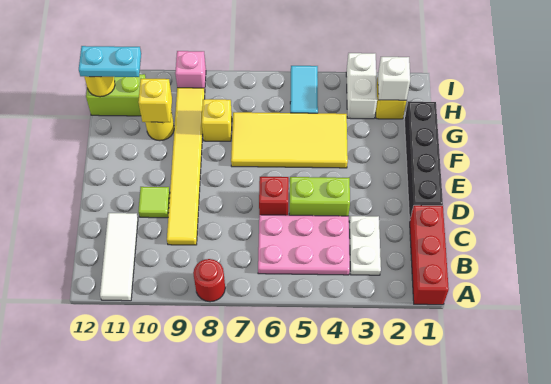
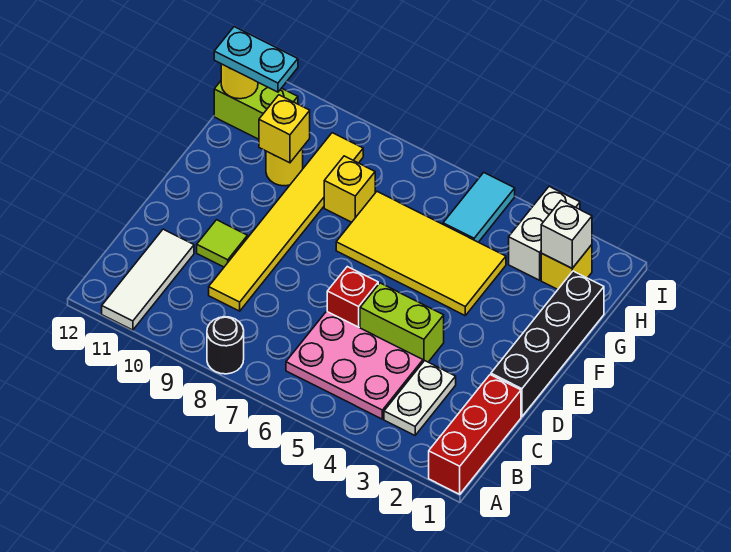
red round brick A8 level 1 -> black round brick A8 level 1
pink brick I9 level 1 -> none

